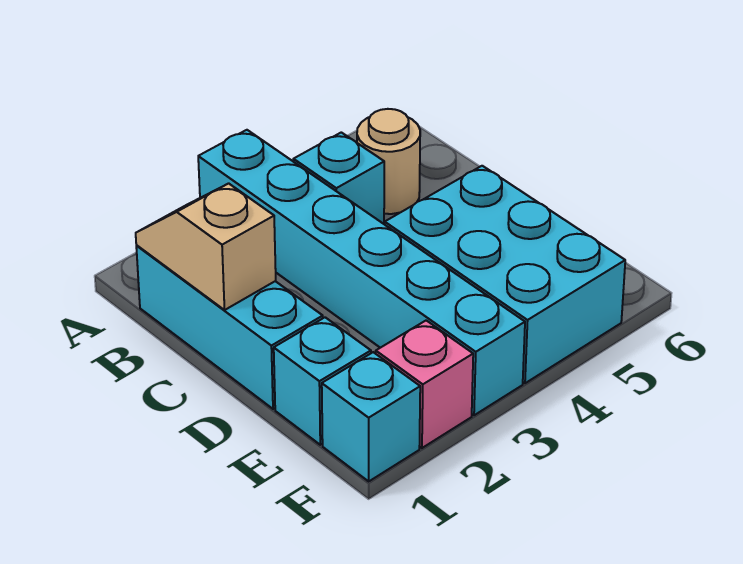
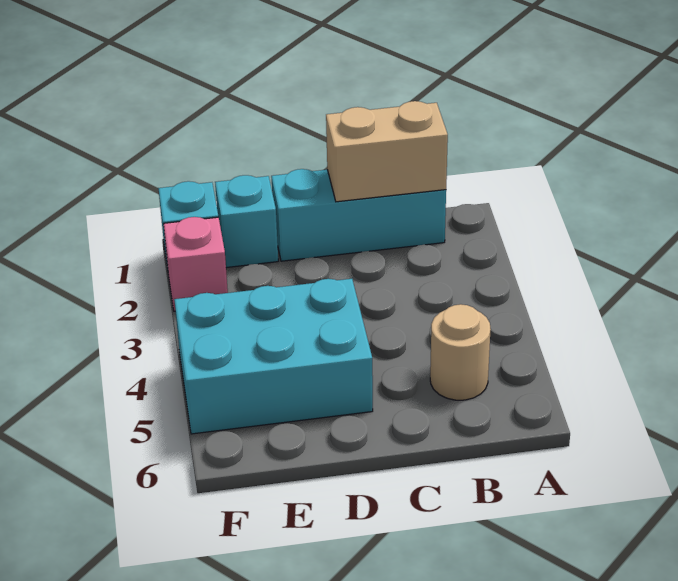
cyan brick A3:F3 level 1 -> none
tan slope B1:C1 level 2 top C -> tan brick B1:C1 level 2
cyan brick B4 level 1 -> none

